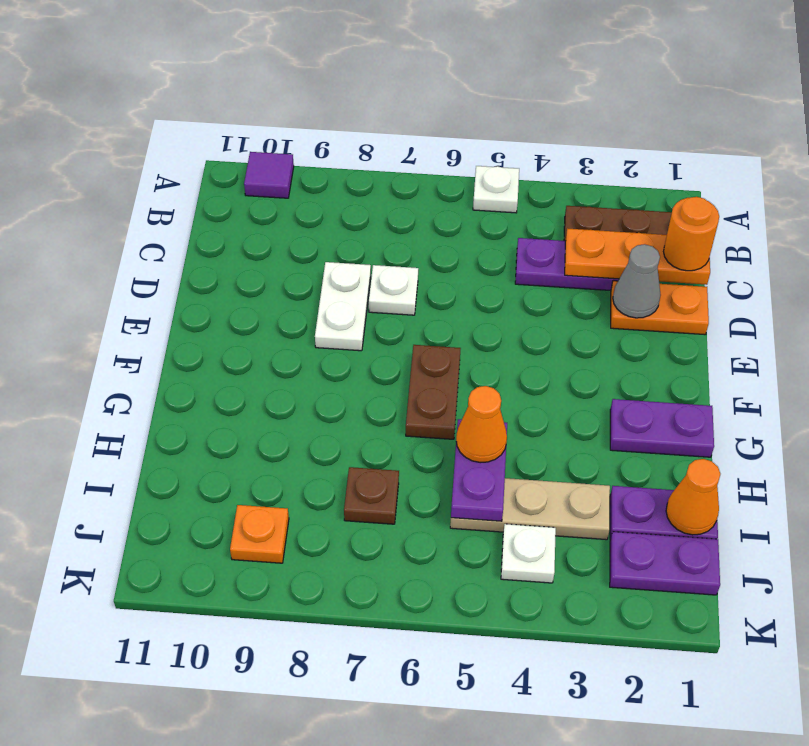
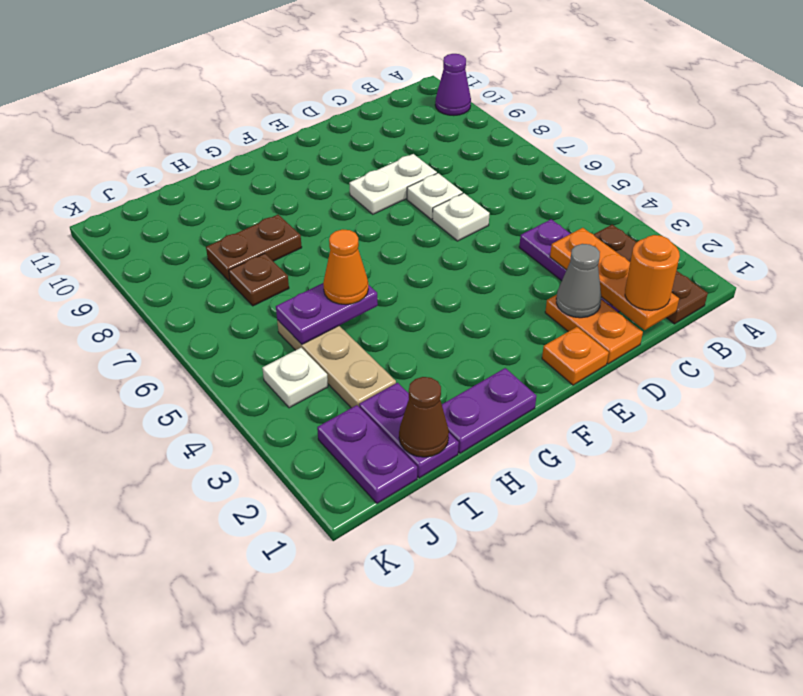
white plate A5 level 1 -> white plate D6 level 1
purple tile A10 level 1 -> purple cone A10 level 1
brown plate F6:G6 level 1 -> brown plate H8:I8 level 1
purple plate G1:G2 level 1 -> purple plate G1:H1 level 1
orange cone I1 level 2 -> brown cone I1 level 2
orange plate J9 level 1 -> orange plate E1 level 1

